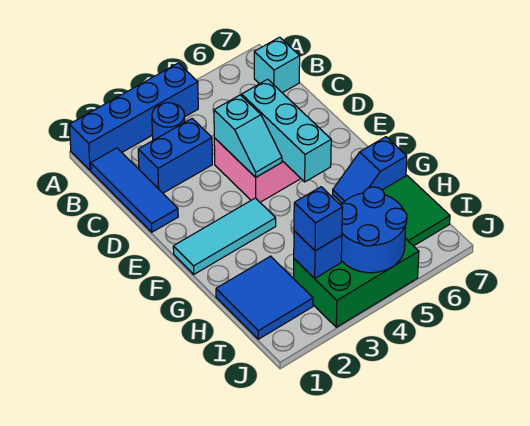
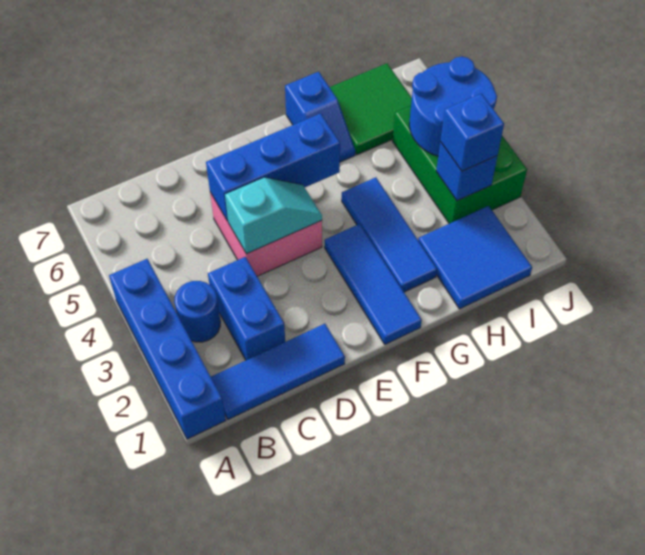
cyan brick B7 level 1 -> none
cyan brick D5:F5 level 2 -> blue brick D5:F5 level 2
cyan tile F1:F3 level 1 -> blue tile F1:F3 level 1
none -> blue tile G2:G4 level 1

